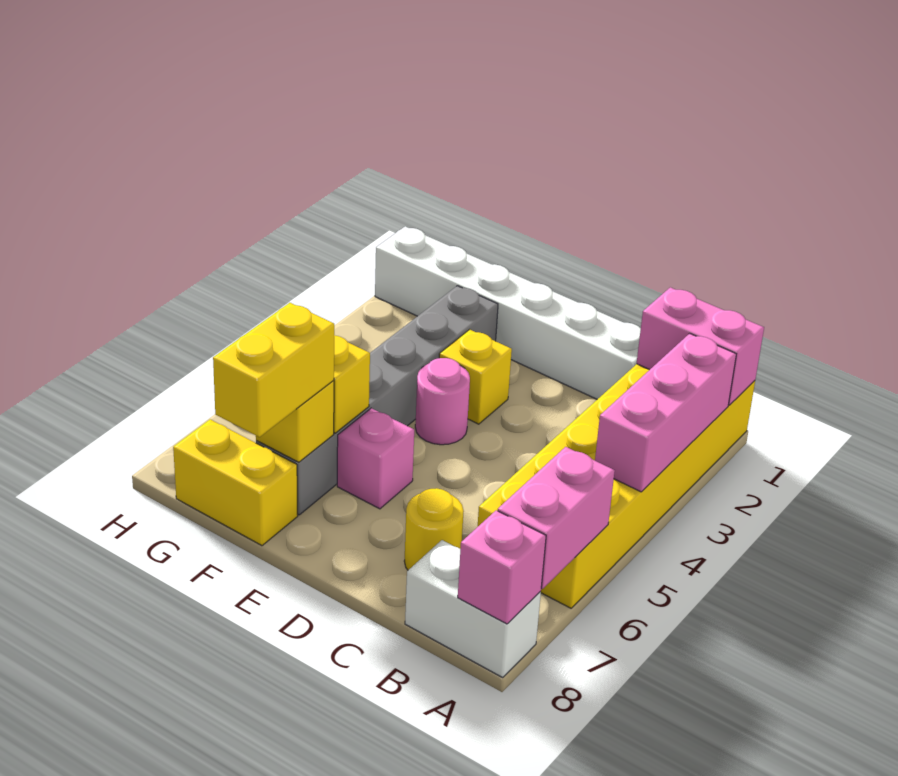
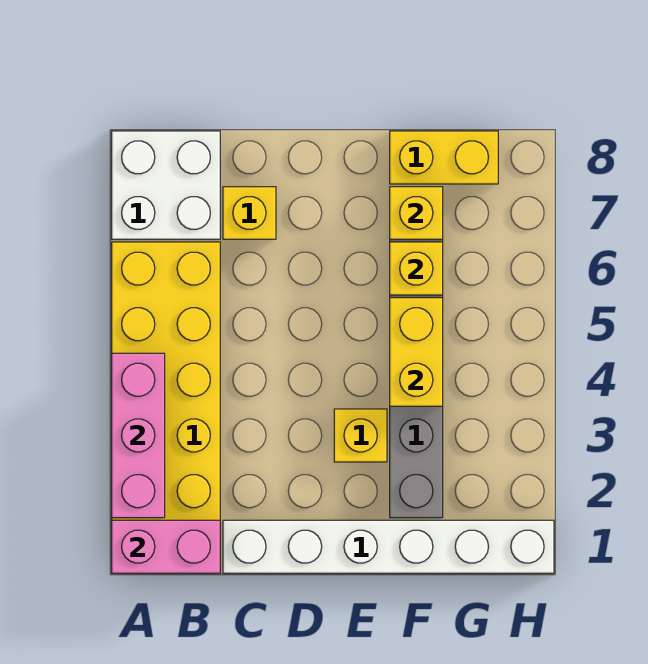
pink brick A6:A7 level 2 -> none
white brick A8:B8 level 1 -> white brick A7:B8 level 1
pink brick A8 level 2 -> none
yellow round brick C7 level 1 -> yellow brick C7 level 1
pink round brick E4 level 1 -> none
pink brick E6 level 1 -> none
yellow brick F7:F8 level 3 -> yellow brick F4:F5 level 2

